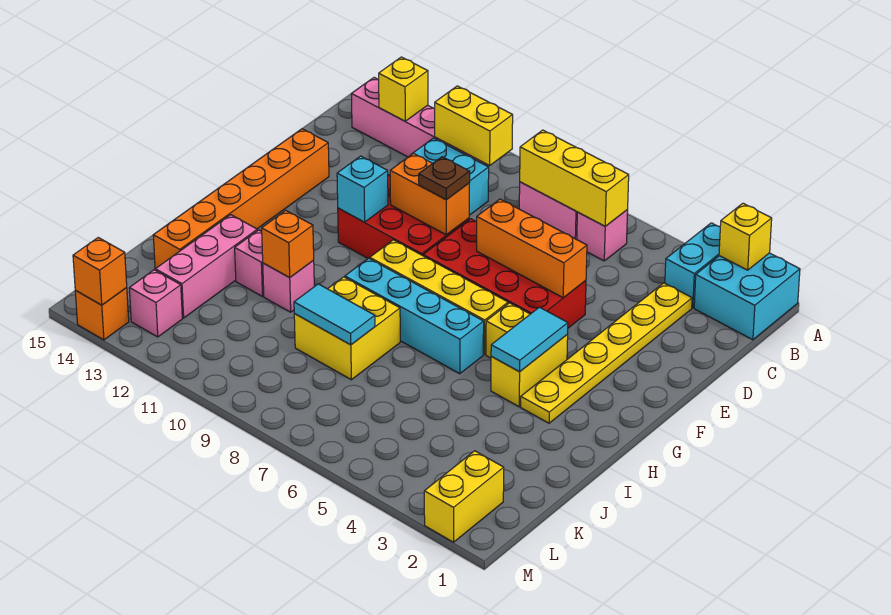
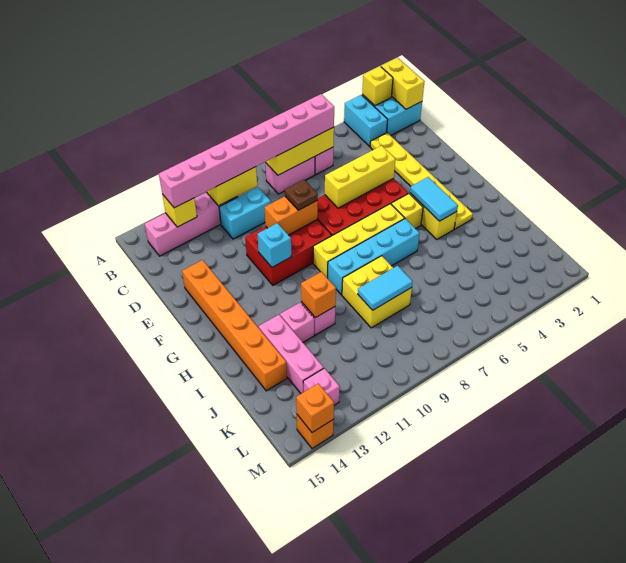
none -> pink brick B6:B13 level 3
orange brick E5:E7 level 2 -> yellow brick E5:E7 level 2
yellow brick L2:M2 level 1 -> yellow brick A1:B1 level 2

